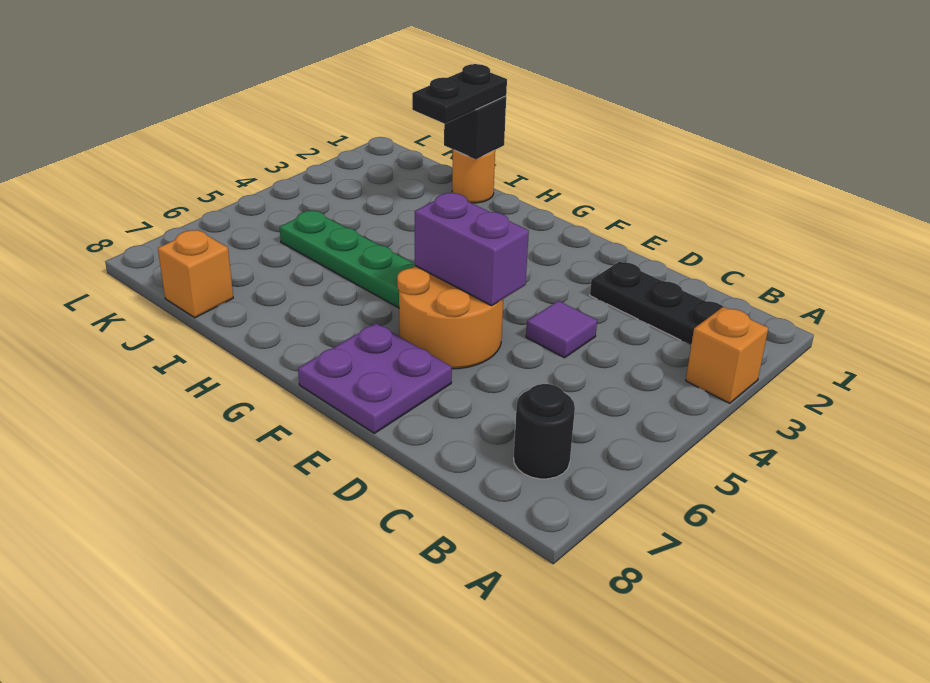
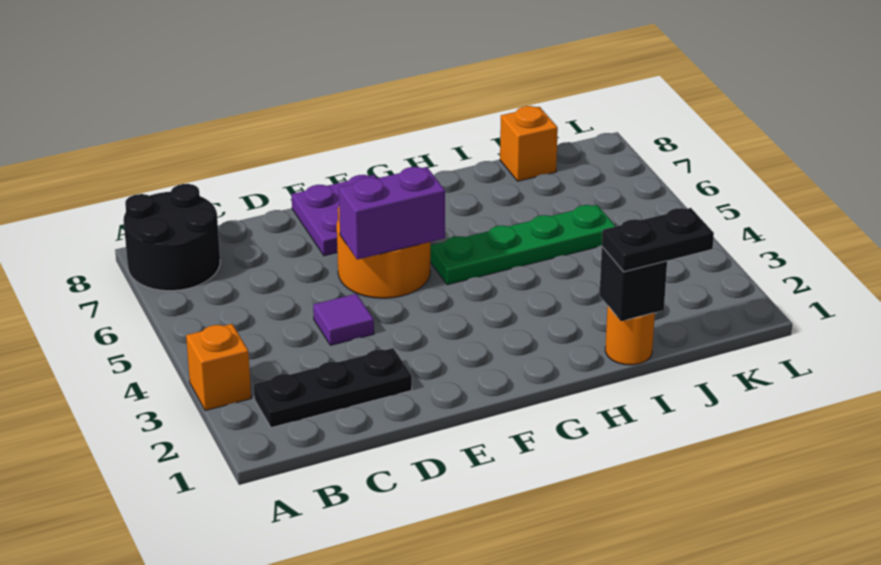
black round brick B7 level 1 -> black round brick A7:B8 level 1
black plate I1:I2 level 3 -> black plate I1:J1 level 3

